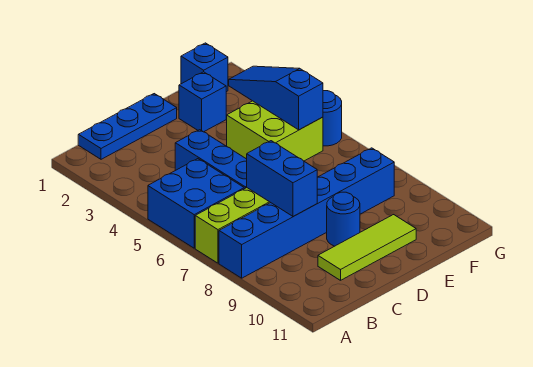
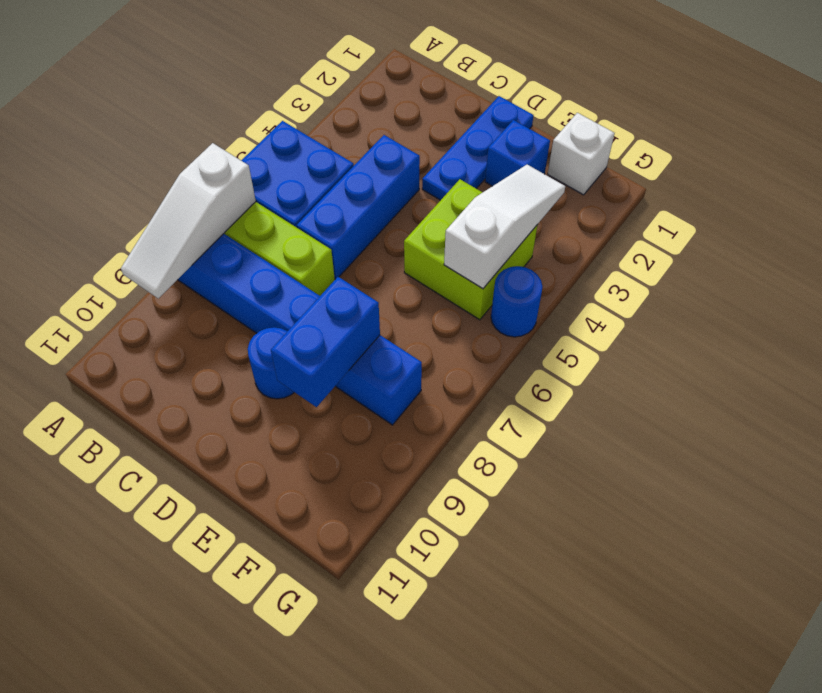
none -> white slope A7:A9 level 2 top 7
blue plate B1:D1 level 1 -> blue plate D1:D3 level 1
blue brick C7:C8 level 2 -> blue brick E8:E9 level 2
lime tile C10:E10 level 1 -> none
blue brick F1 level 1 -> white brick F1 level 1
blue slope F3:F5 level 2 top 5 -> white slope F3:F5 level 2 top 5

